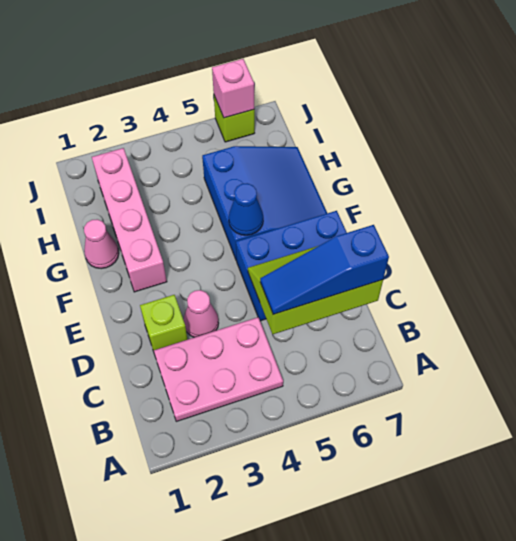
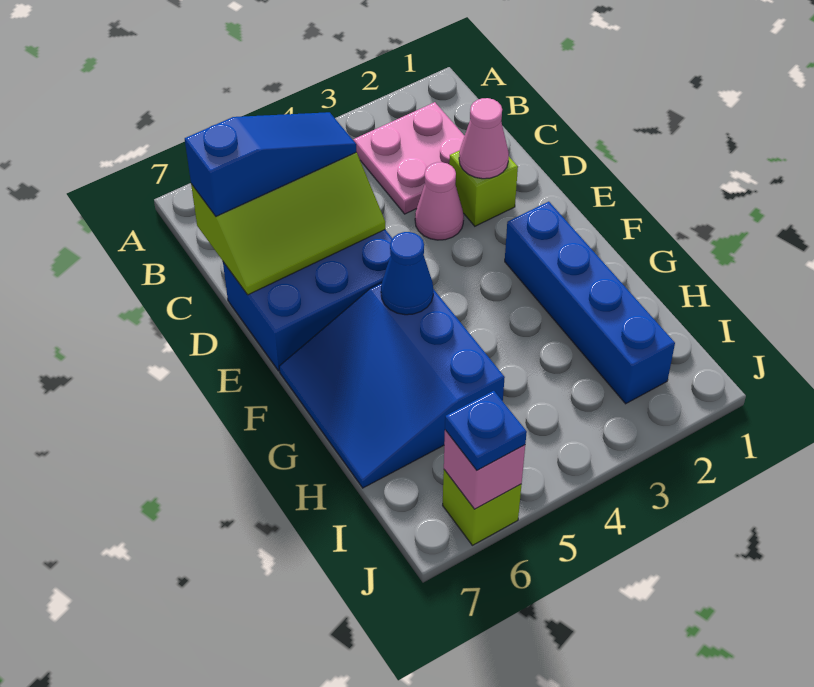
pink plate B2:C4 level 1 -> pink plate B2:C3 level 1
pink brick F2:I2 level 1 -> blue brick F2:I2 level 1
pink cone G1 level 1 -> pink cone D2 level 2
none -> blue plate J6 level 3

